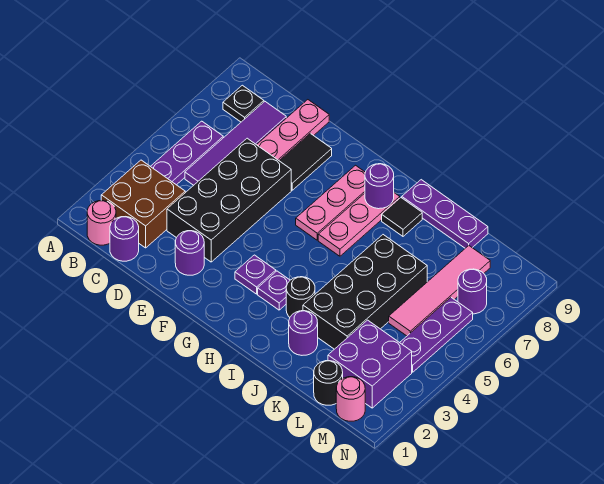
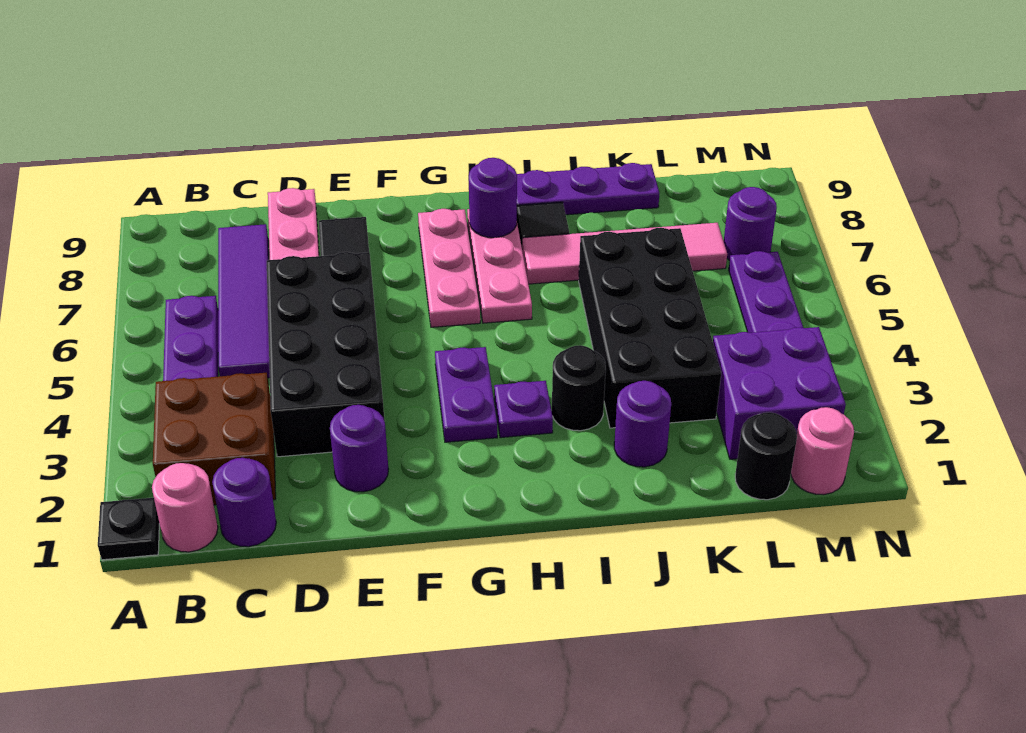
black plate B8 level 1 -> black plate A1 level 1
purple plate G3 level 1 -> purple plate G3:G4 level 1
pink tile L5:L8 level 1 -> pink tile I7:L7 level 1

